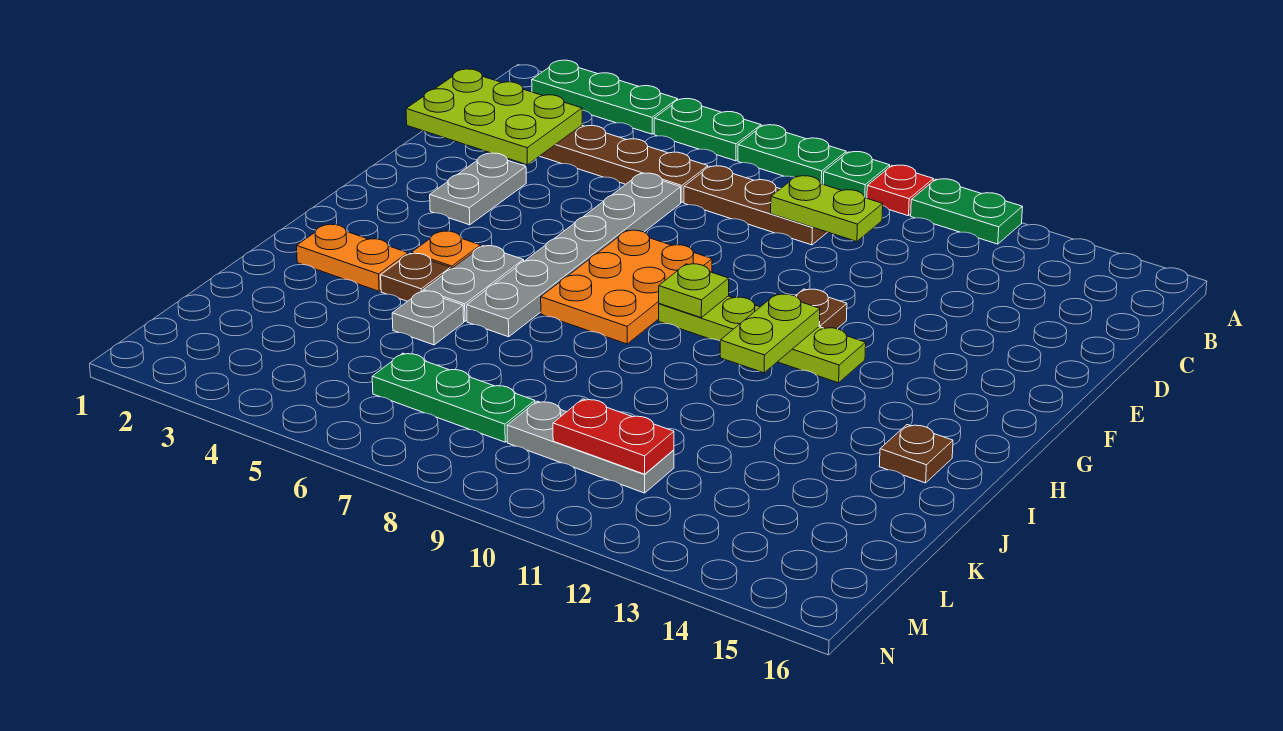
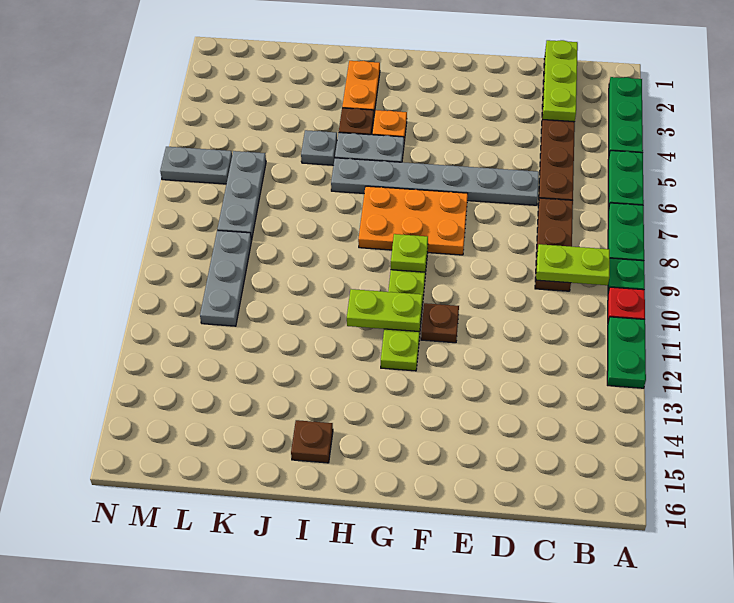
lime plate C1:D3 level 2 -> lime plate C1:C3 level 2
lime plate C9:C10 level 2 -> lime plate B9:C9 level 2
grey plate E3:F3 level 1 -> grey plate M6:N6 level 1
green plate L6:L8 level 1 -> grey plate L6:L8 level 1
red plate L10:L11 level 2 -> none

